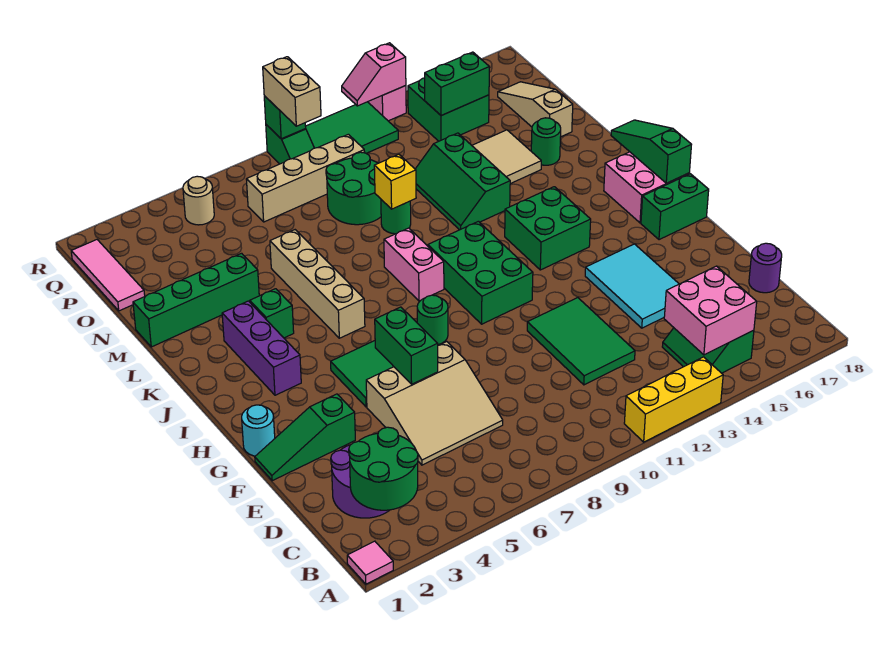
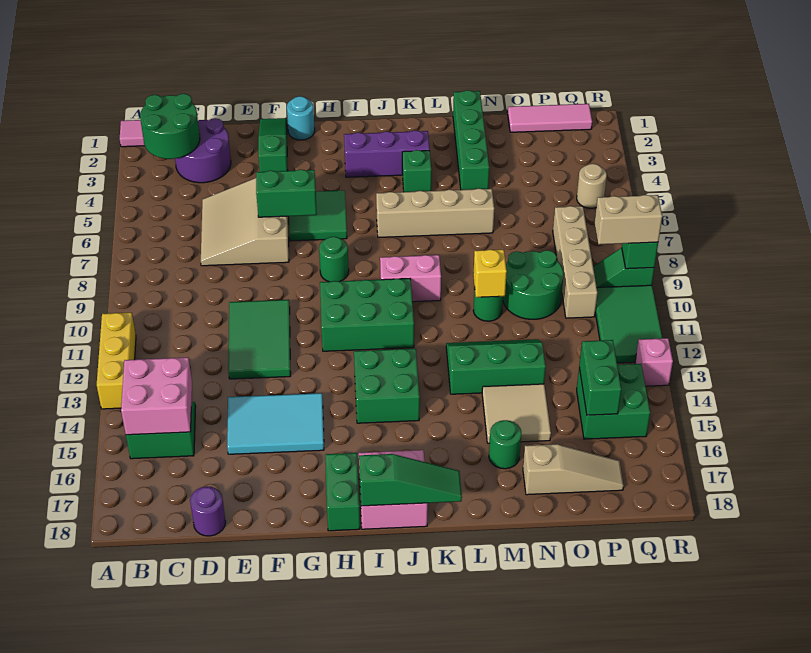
green tile D11:F12 level 1 -> green tile E10:F12 level 1
pink slope R12:R13 level 2 top 13 -> none

